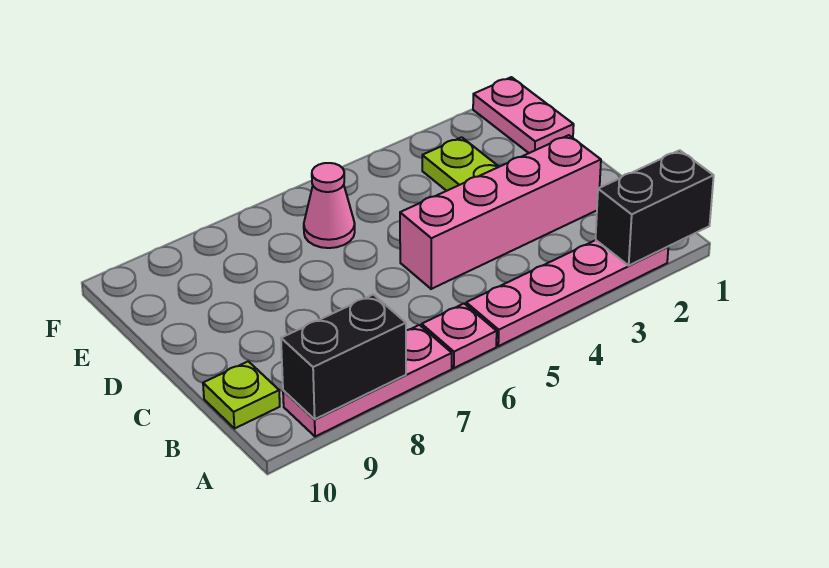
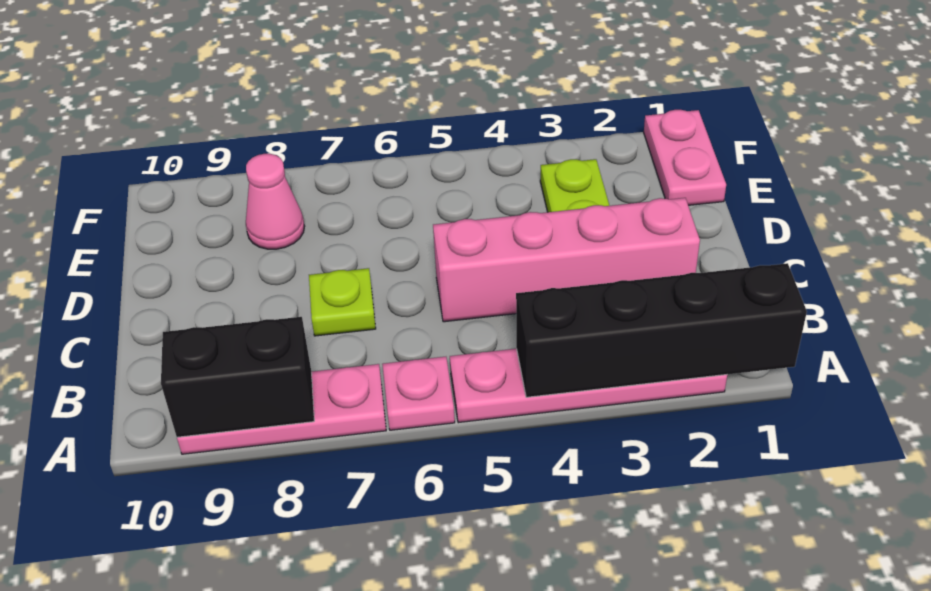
black brick A1:A2 level 2 -> black brick A1:A4 level 2
lime plate B10 level 1 -> lime plate C7 level 1
pink cone E6 level 1 -> pink cone E8 level 1

